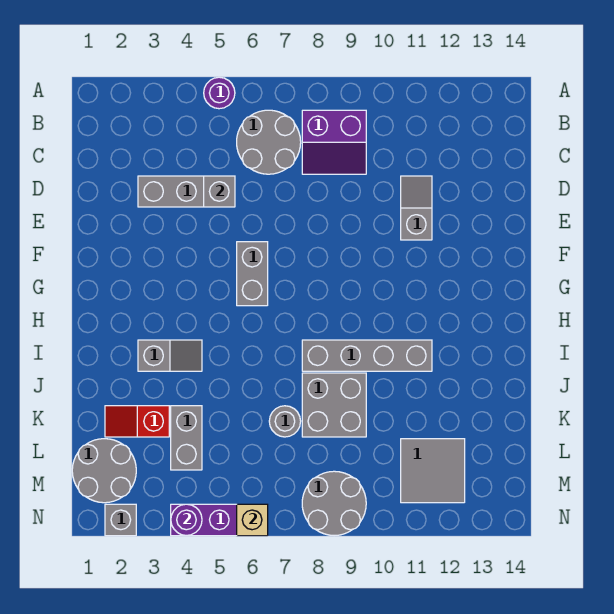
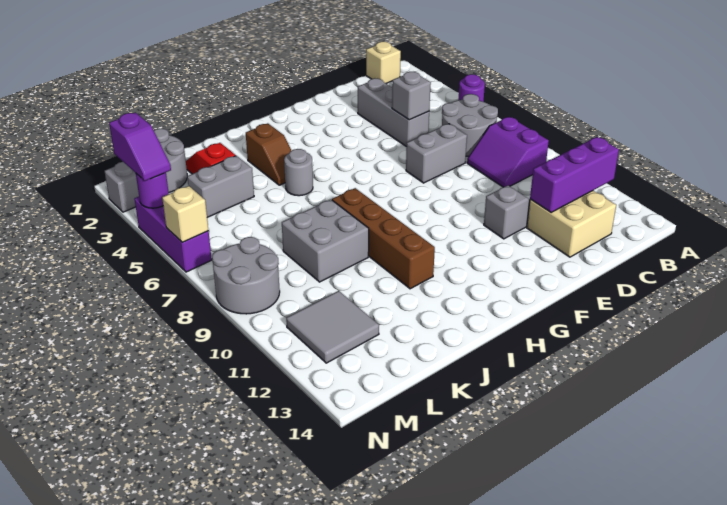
none -> tan brick B1 level 1
none -> purple brick B12:D12 level 2
none -> tan brick C12:D13 level 1
grey brick F6:G6 level 1 -> grey brick D7:E7 level 1
grey slope I3:I4 level 1 top 3 -> brown slope I3:I4 level 1 top 3
grey brick I8:I11 level 1 -> brown brick I8:I11 level 1
grey round brick K7 level 1 -> grey round brick I5 level 1
none -> purple slope N3:N4 level 3 top 3

